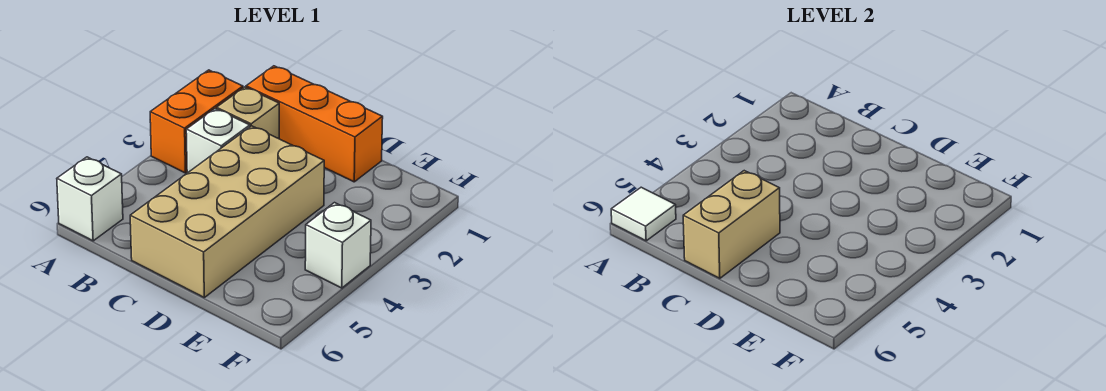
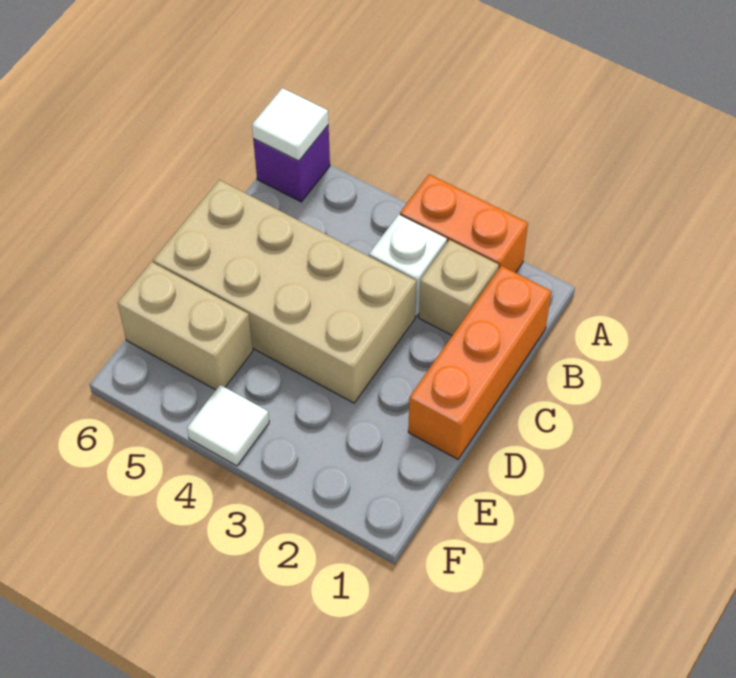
white brick A6 level 1 -> purple brick A6 level 1
tan brick C5:C6 level 2 -> tan brick E5:E6 level 1
white brick F4 level 1 -> white tile F4 level 1

